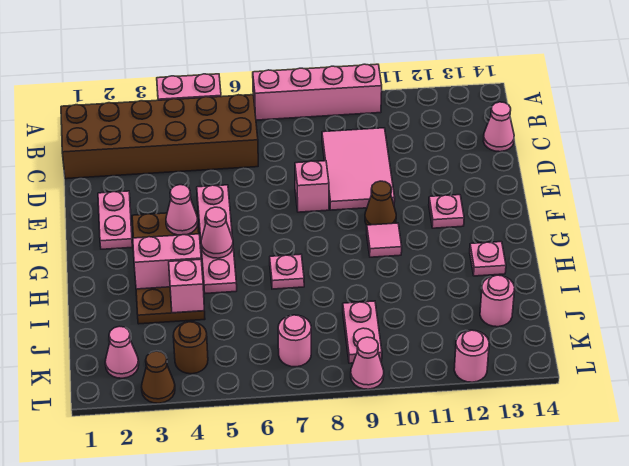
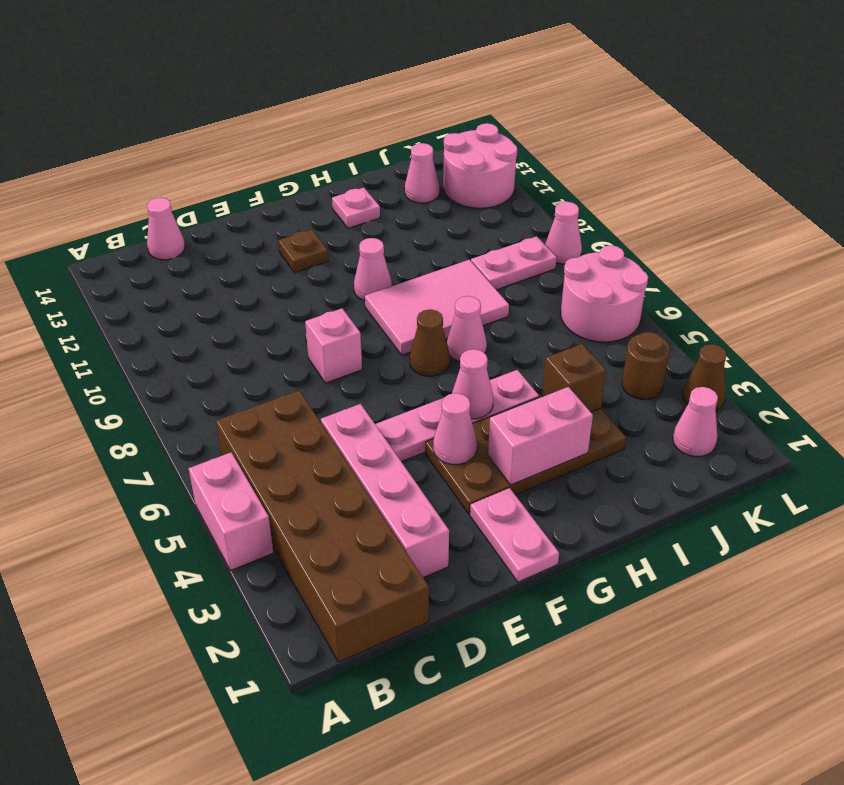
pink brick A7:A10 level 1 -> pink brick D2:D5 level 1
pink tile C9:E10 level 1 -> pink tile G8:I9 level 1
pink plate E2:F2 level 1 -> pink plate F1:F2 level 1
brown cone F10 level 1 -> brown cone G7 level 1
pink plate F12 level 1 -> brown plate F12 level 1
pink tile G10 level 1 -> pink cone G10 level 1
pink brick H3:H4 level 2 -> pink brick G3:H3 level 2
pink plate H7 level 1 -> pink cone H7 level 1
pink brick I4 level 2 -> brown brick I4 level 2
pink round brick J13 level 1 -> pink cone J13 level 1
pink round brick K7 level 1 -> pink round brick K6:L7 level 1
pink round brick L12 level 1 -> pink round brick K12:L13 level 1

